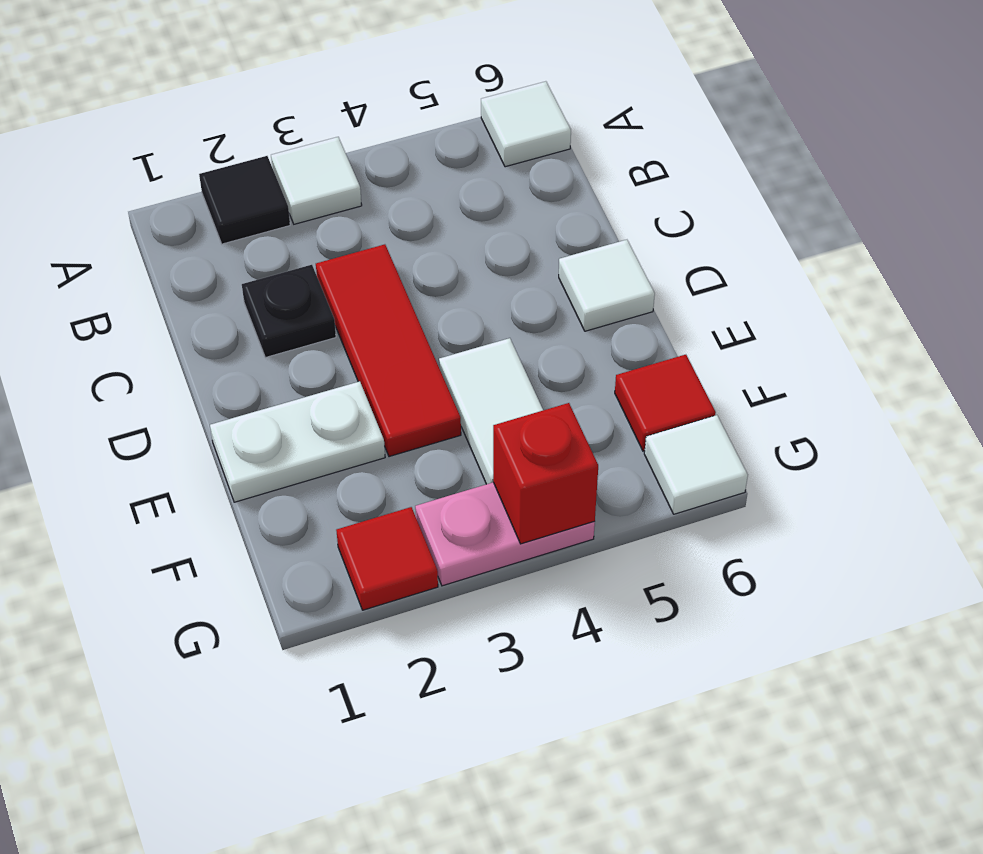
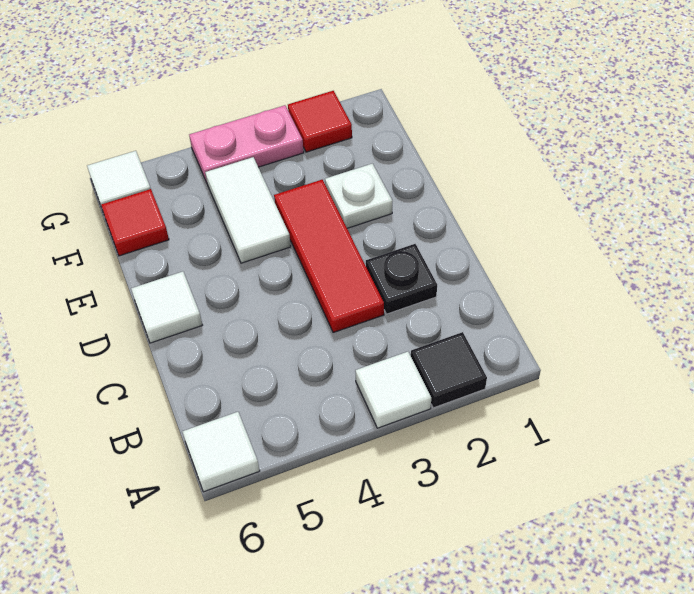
white plate E1:E2 level 1 -> white plate E2 level 1
red brick G4 level 2 -> none

